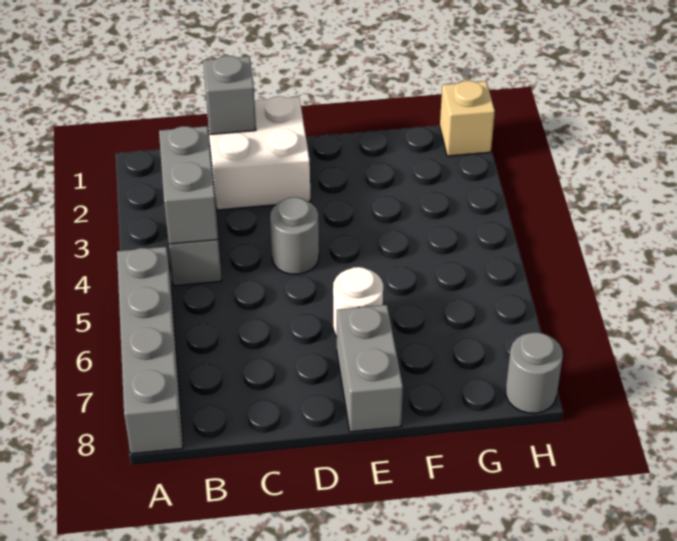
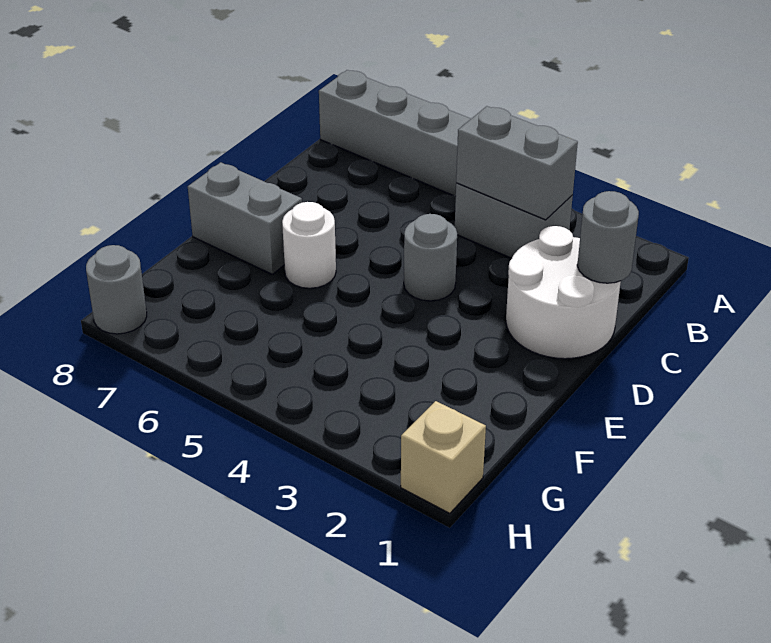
white brick C1:D2 level 1 -> white round brick C1:D2 level 1
grey brick C1 level 2 -> grey round brick C1 level 2

